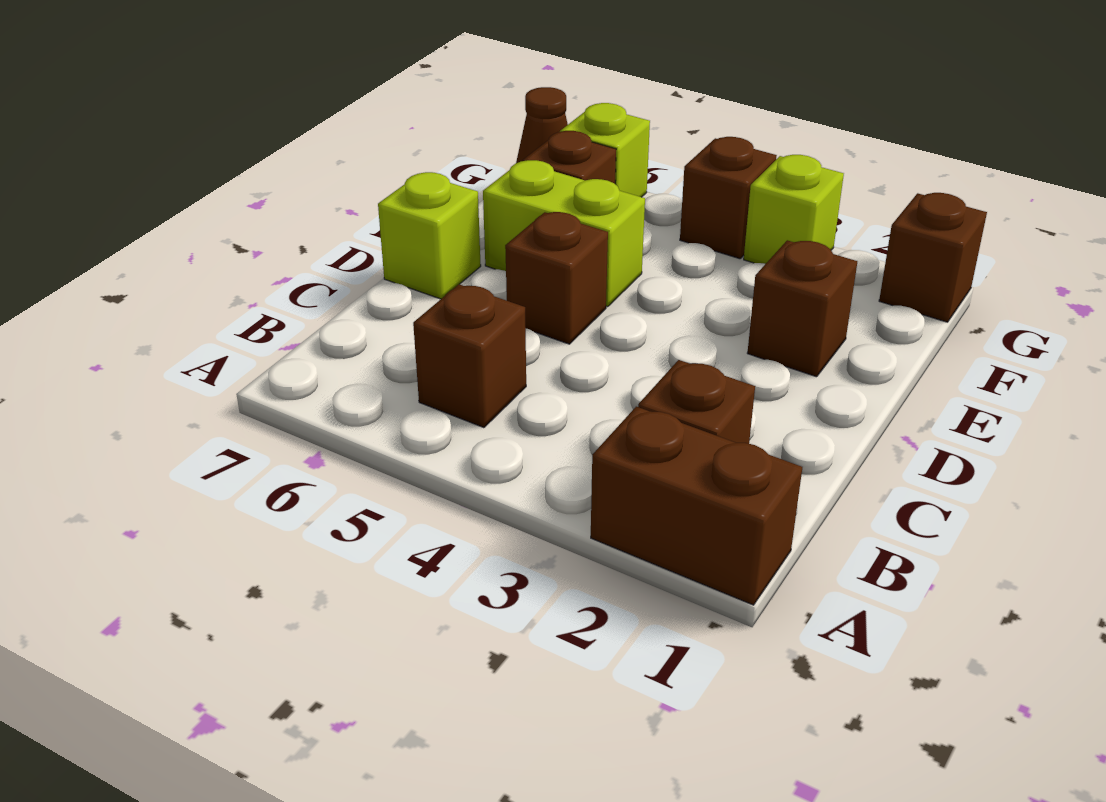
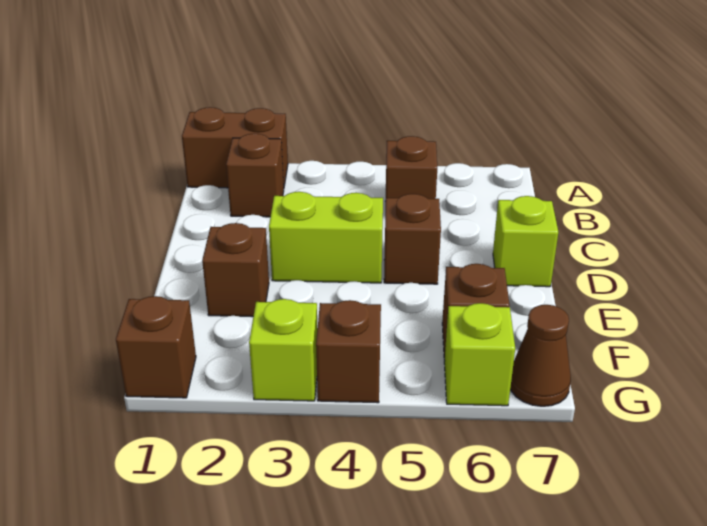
lime brick E5:E6 level 1 -> lime brick D3:D4 level 1

